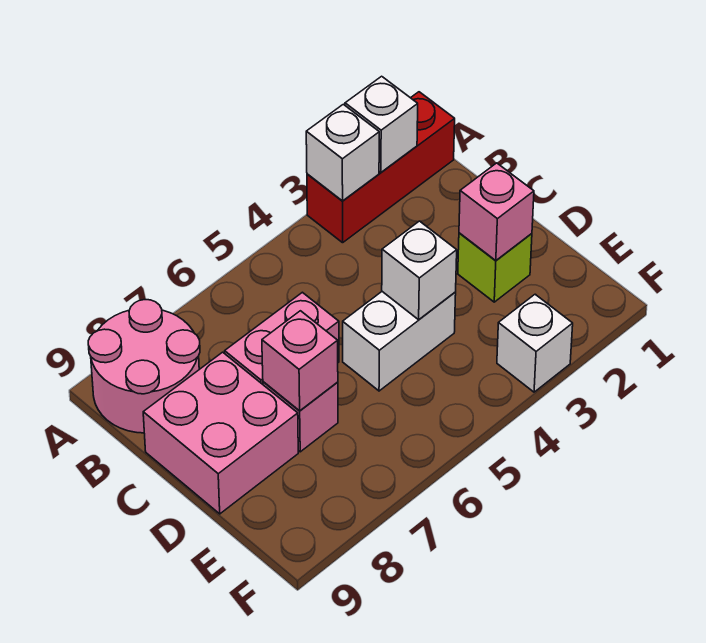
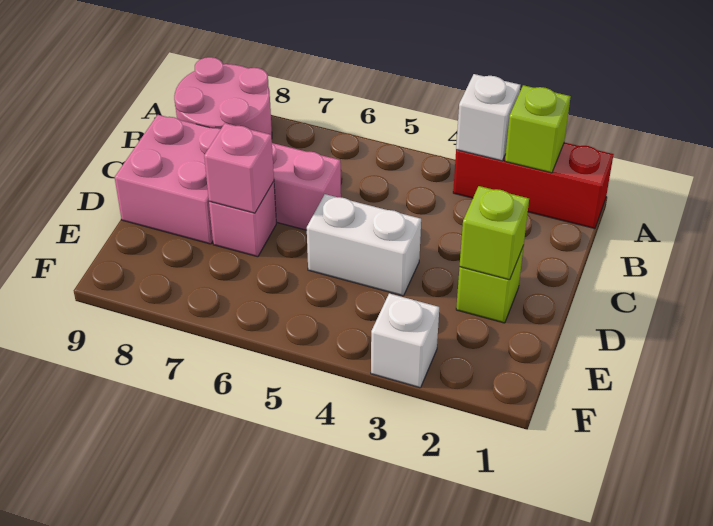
white brick A2 level 2 -> lime brick A2 level 2
pink brick D2 level 2 -> lime brick D2 level 2
white brick D4 level 2 -> none

